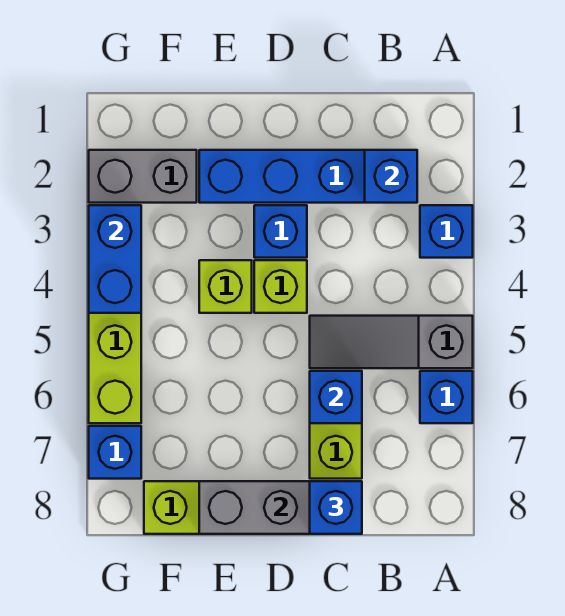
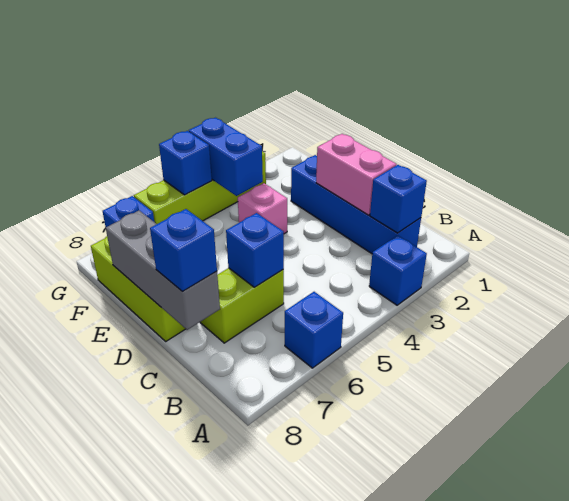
grey slope A5:C5 level 1 top A -> none
none -> pink brick C2:D2 level 2
blue brick D3 level 1 -> blue brick G5 level 2
lime brick D4 level 1 -> none
lime brick E4 level 1 -> pink brick E4 level 1
grey brick F2:G2 level 1 -> none
blue brick G3:G4 level 2 -> blue brick F4:G4 level 2

